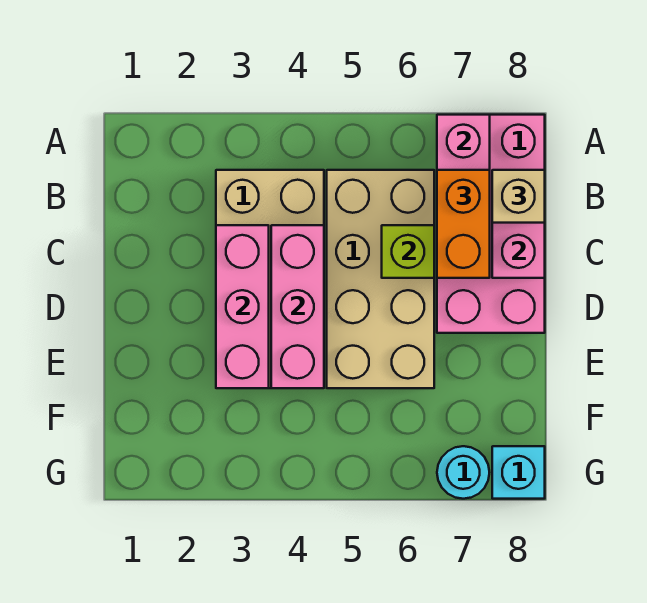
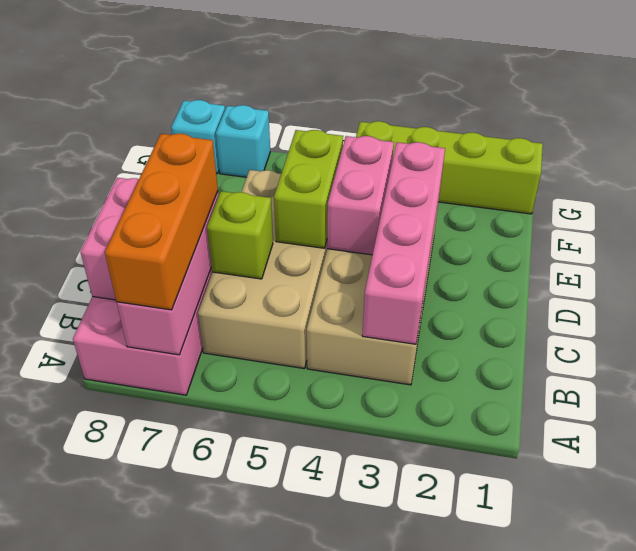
orange brick B7:C7 level 3 -> orange brick A7:C7 level 3
tan brick B8 level 3 -> none
pink brick C3:E3 level 2 -> pink brick B3:E3 level 2
pink brick C4:E4 level 2 -> pink brick D4:E4 level 2
none -> lime brick D5:E5 level 2
none -> lime brick G1:G4 level 1
cyan round brick G7 level 1 -> cyan brick G7 level 1

